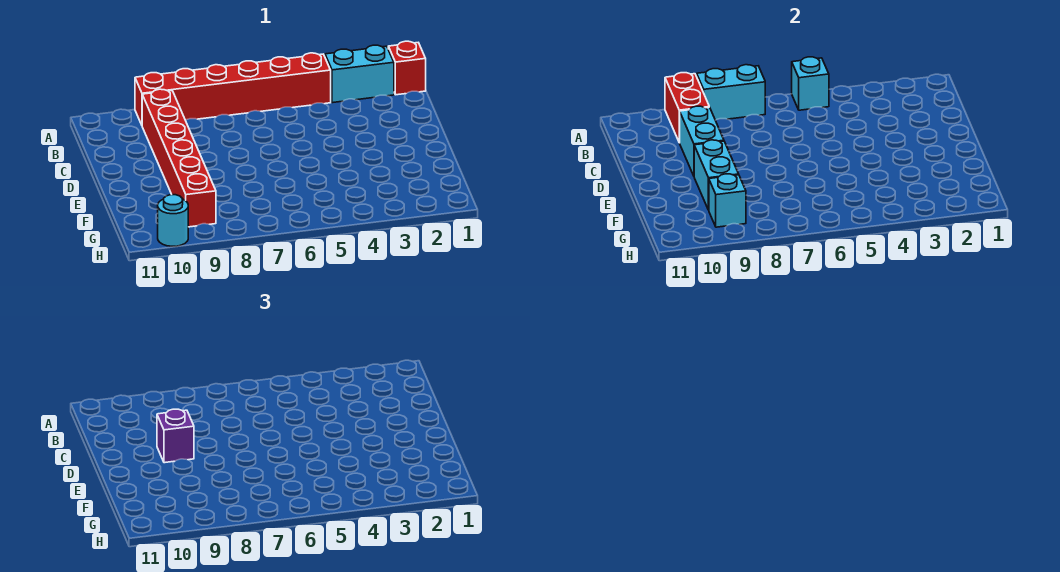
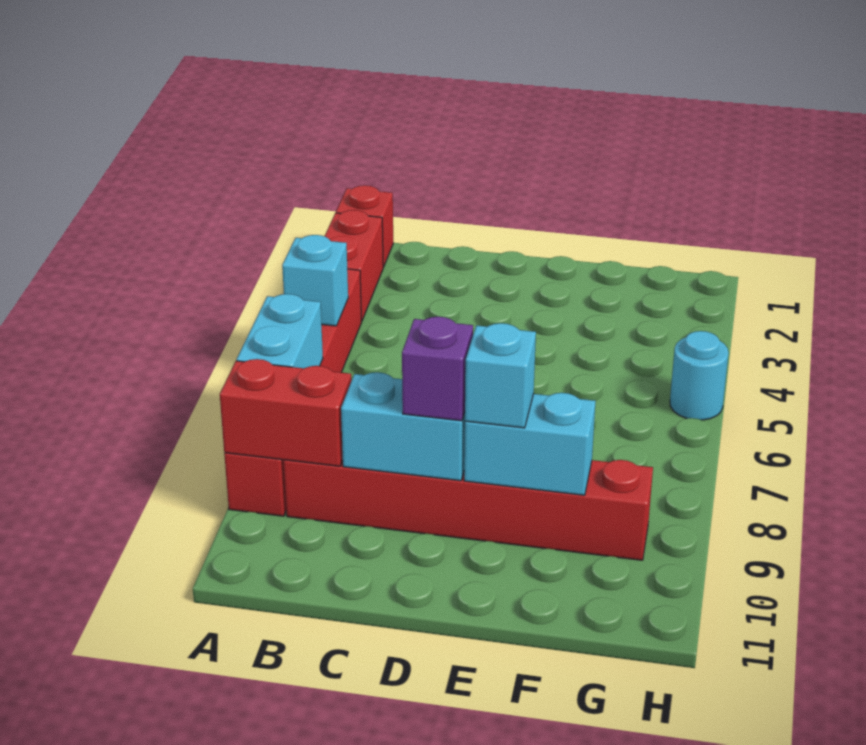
cyan brick A2:A3 level 1 -> red brick A2:A3 level 1
cyan brick G9 level 2 -> cyan brick E9 level 3
cyan round brick H10 level 1 -> cyan round brick H5 level 1

